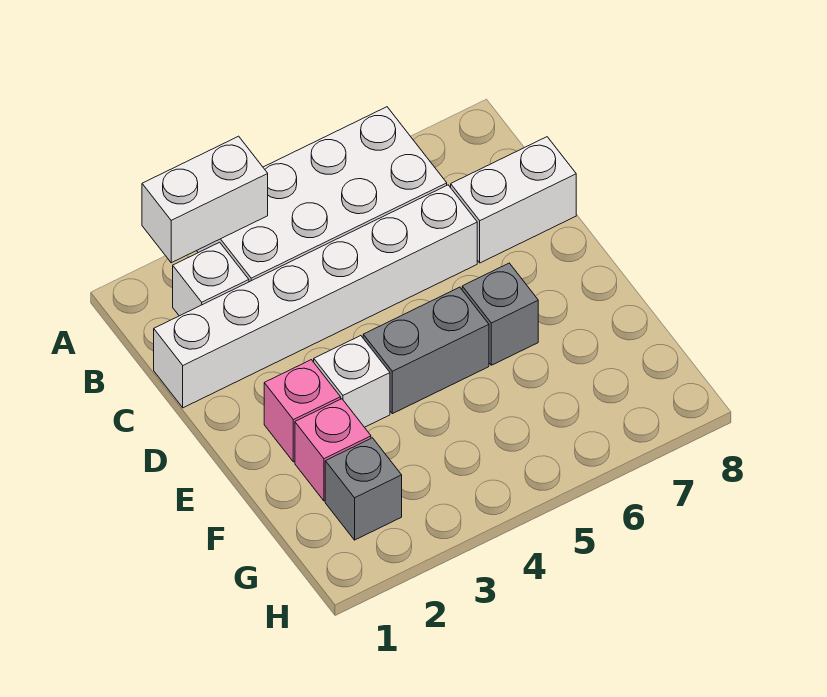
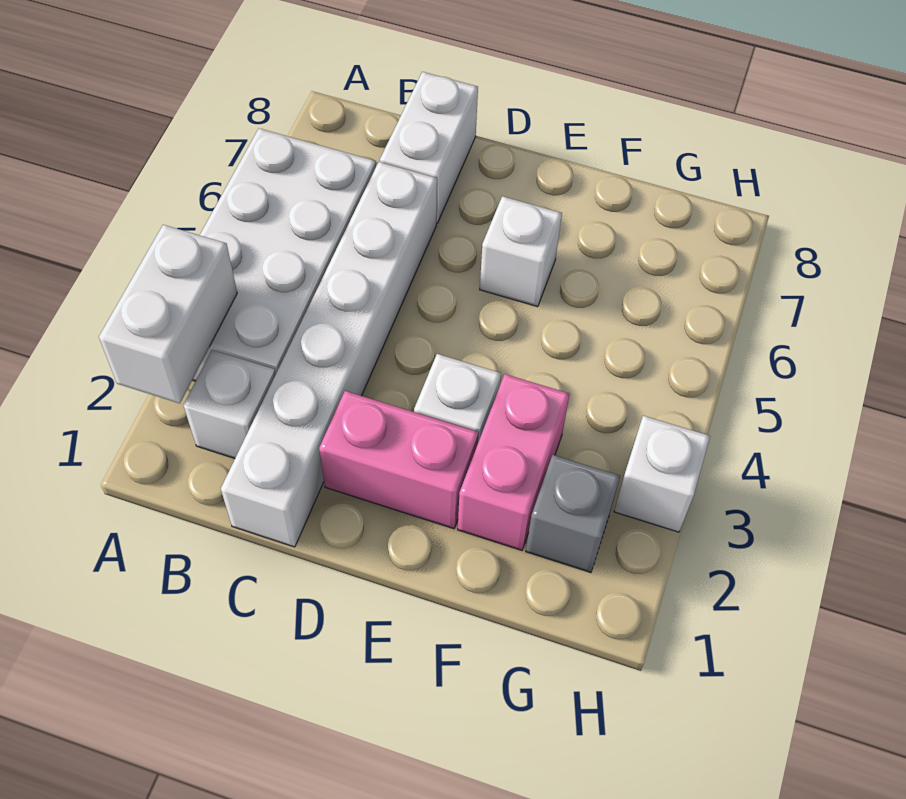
pink brick E2 level 1 -> pink brick D2:E2 level 1
grey brick E4:E5 level 1 -> none
grey brick E6 level 1 -> white brick E6 level 1
pink brick F2 level 1 -> pink brick F2:F3 level 1
none -> white brick H3 level 1

